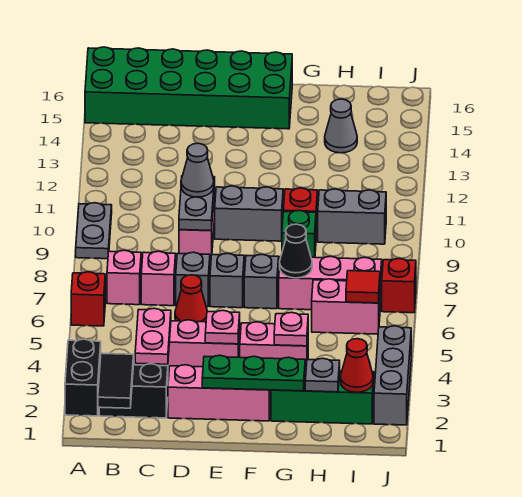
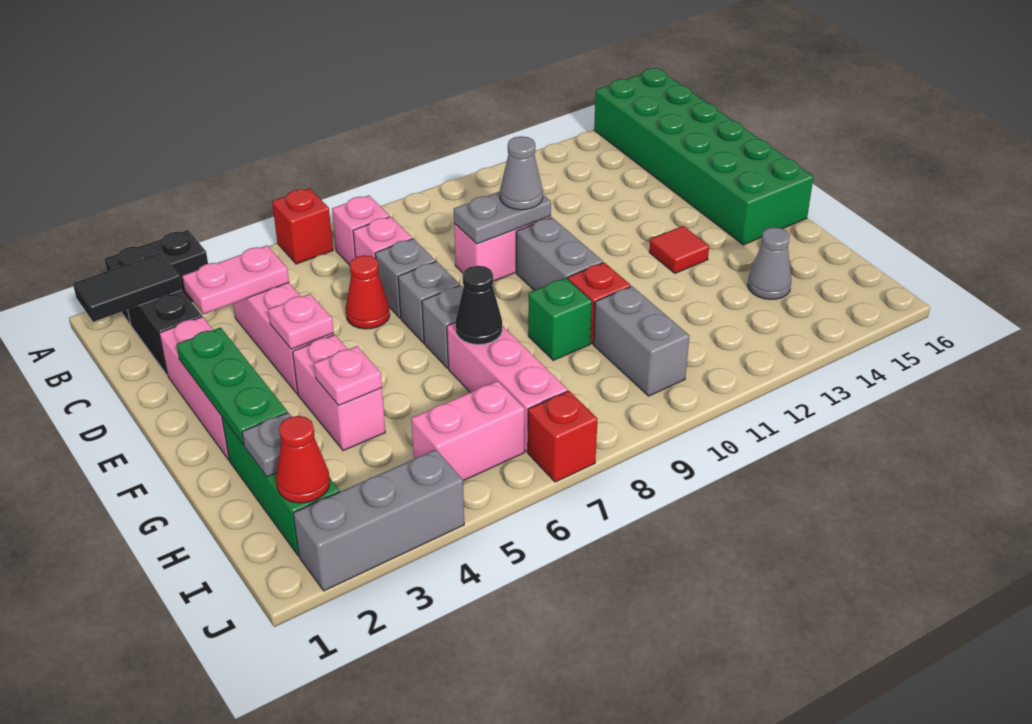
grey plate A9:A10 level 1 -> none
pink brick H6:I6 level 1 -> pink brick I5:I6 level 1
red tile I6 level 2 -> red tile F13 level 1

